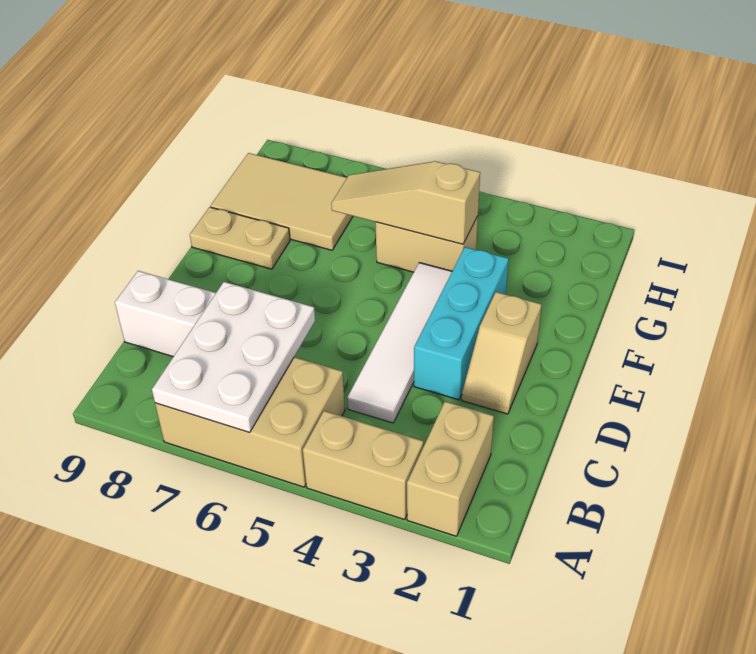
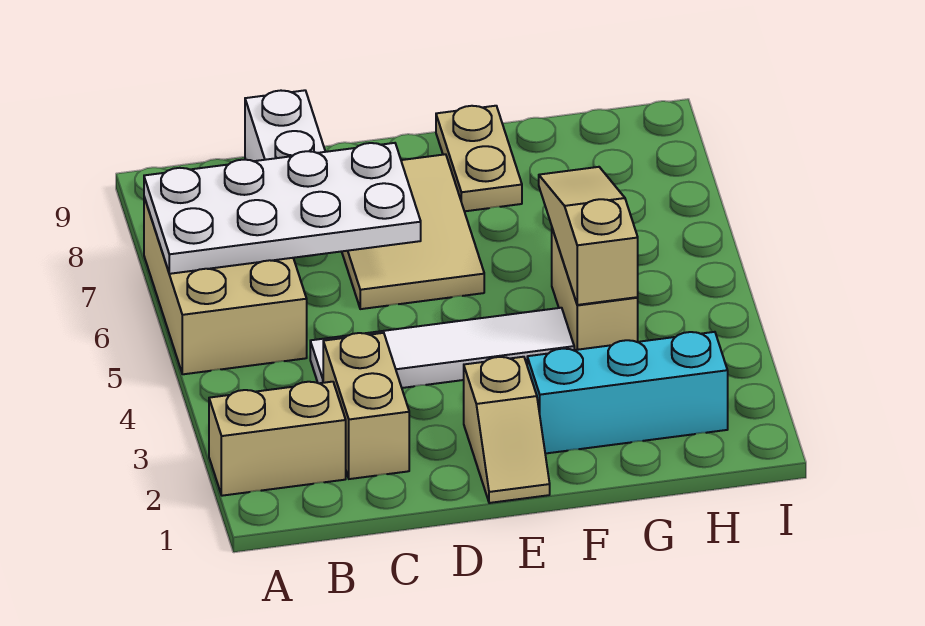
tan brick A3:A4 level 1 -> tan brick C2:C3 level 1
white plate A6:C7 level 2 -> white plate A6:D7 level 2
tan slope D2:E2 level 1 top E -> tan slope E1:E2 level 1 top 2
cyan brick D3:F3 level 1 -> cyan brick F2:H2 level 1
tan tile G7:H9 level 1 -> tan tile D6:E8 level 1

